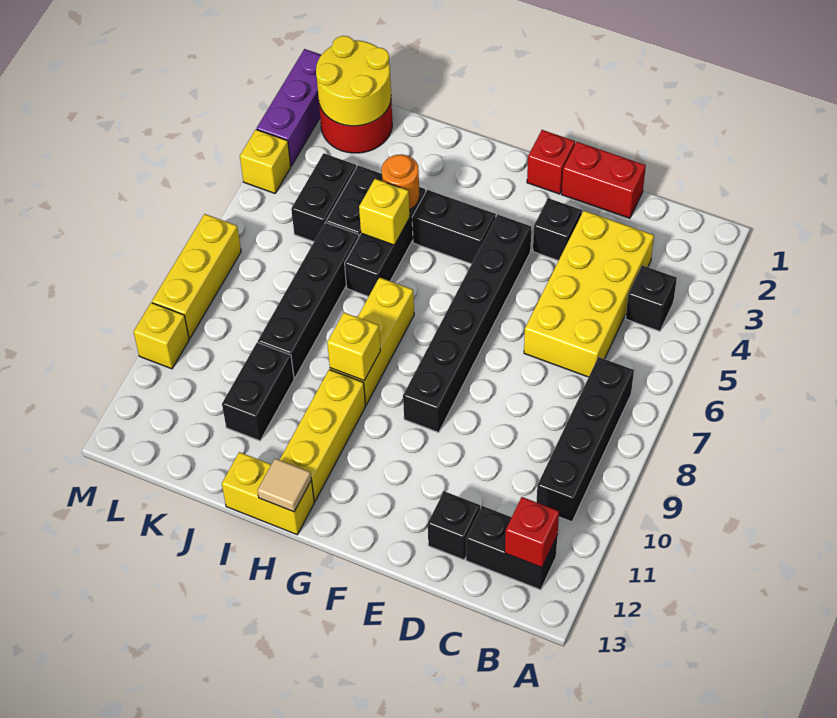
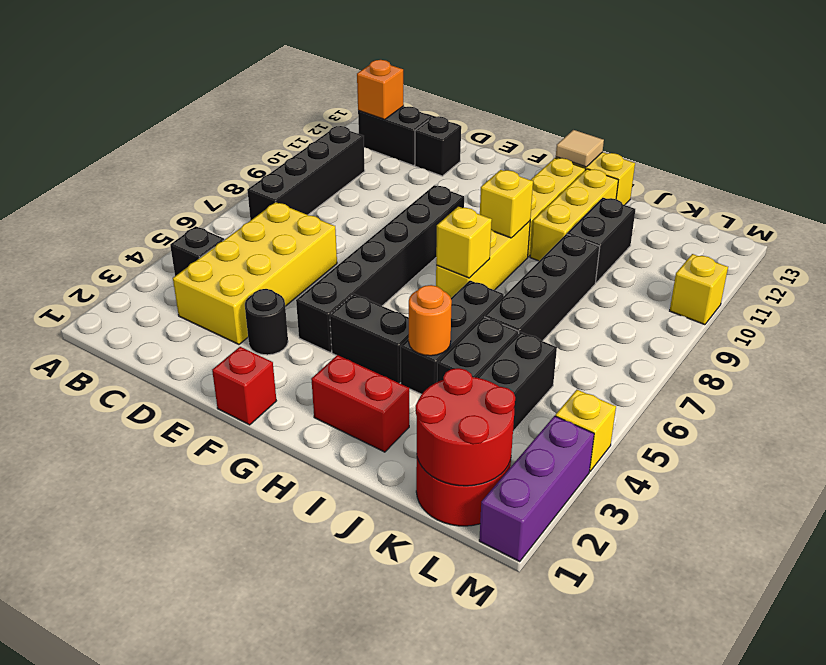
red brick B12 level 2 -> orange brick B12 level 2
red brick D1:E1 level 1 -> red brick H2:I2 level 1
black brick E3 level 1 -> black round brick E3 level 1
yellow brick I5 level 2 -> yellow brick H7 level 2
yellow round brick K1:L2 level 2 -> red round brick K1:L2 level 2
yellow brick M7:M9 level 1 -> yellow brick I10:I12 level 1

